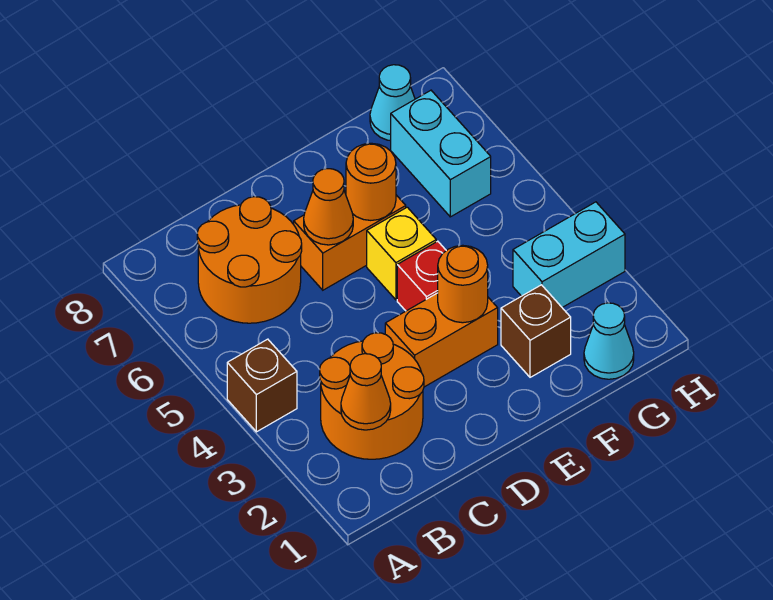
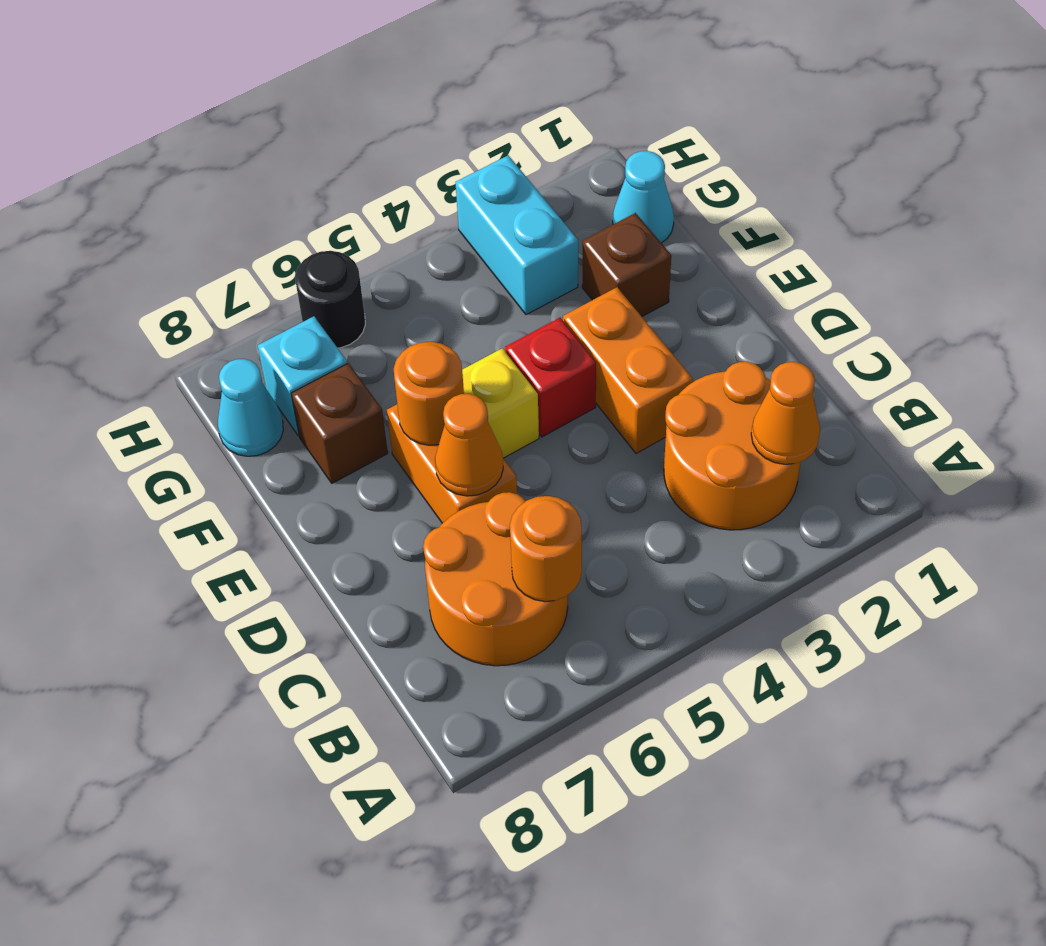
brown brick A4 level 1 -> brown brick F7 level 1
orange round brick E3 level 2 -> orange round brick B6 level 2
cyan brick G6:G7 level 1 -> cyan brick G7 level 1
none -> black round brick H6 level 1

